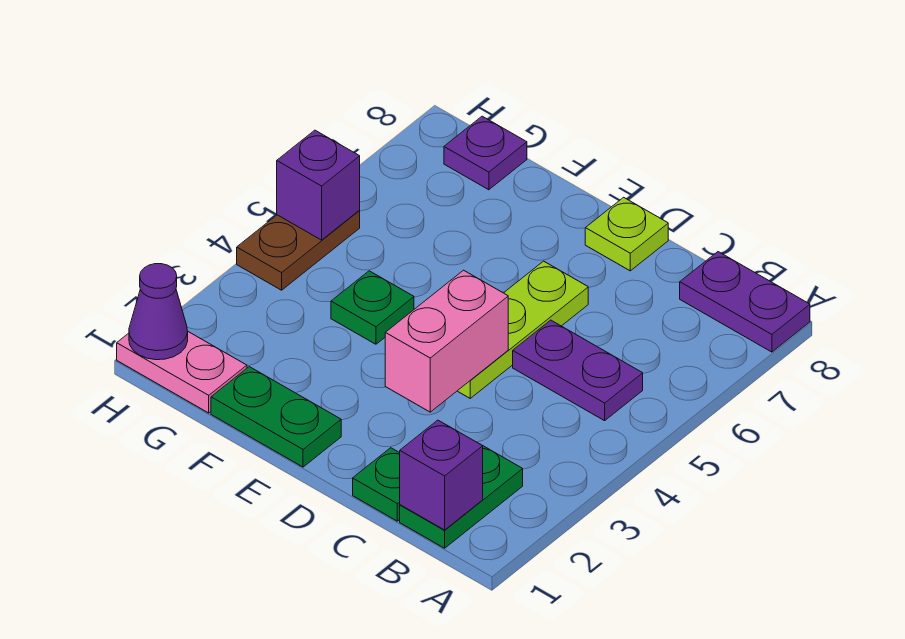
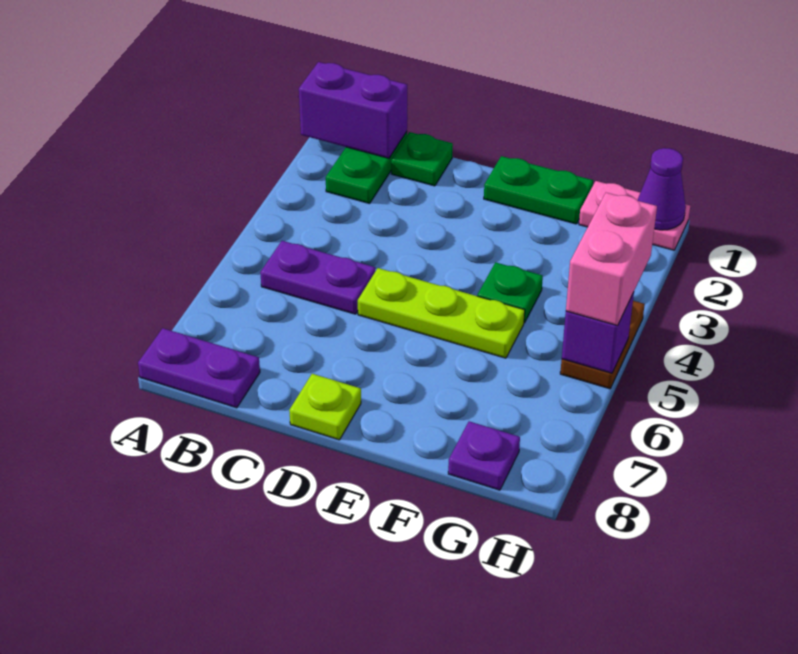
purple brick B1 level 2 -> purple brick A1:B1 level 2
pink brick D3:D4 level 2 -> pink brick H4:H5 level 3
lime plate D4:D6 level 1 -> lime plate D5:F5 level 1

